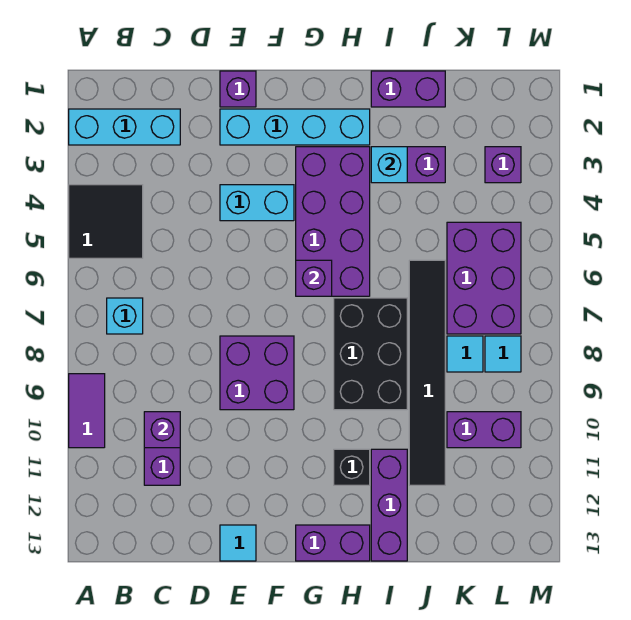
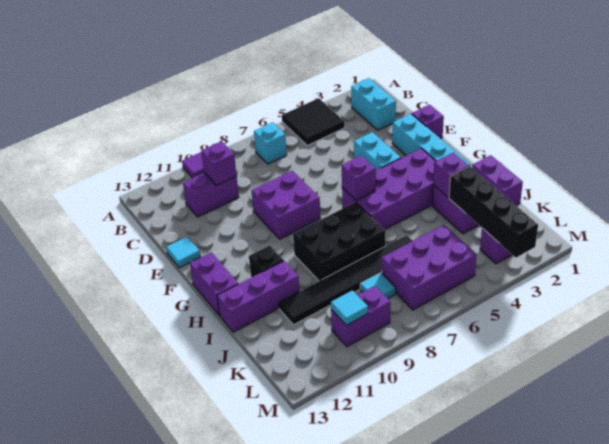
cyan brick A2:C2 level 1 -> cyan brick B2:C2 level 1
cyan brick I3 level 2 -> purple brick I3 level 2
none -> black brick J3:M3 level 2
purple brick K10:L10 level 1 -> purple brick L9:L10 level 1
cyan tile L8 level 1 -> cyan tile L10 level 2

